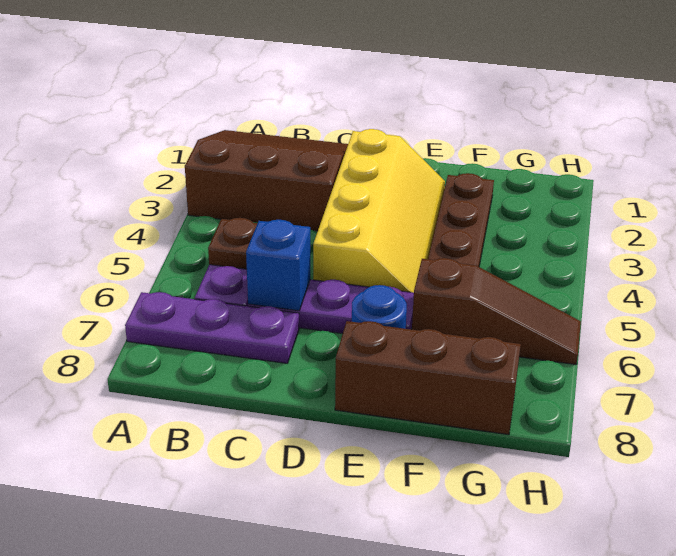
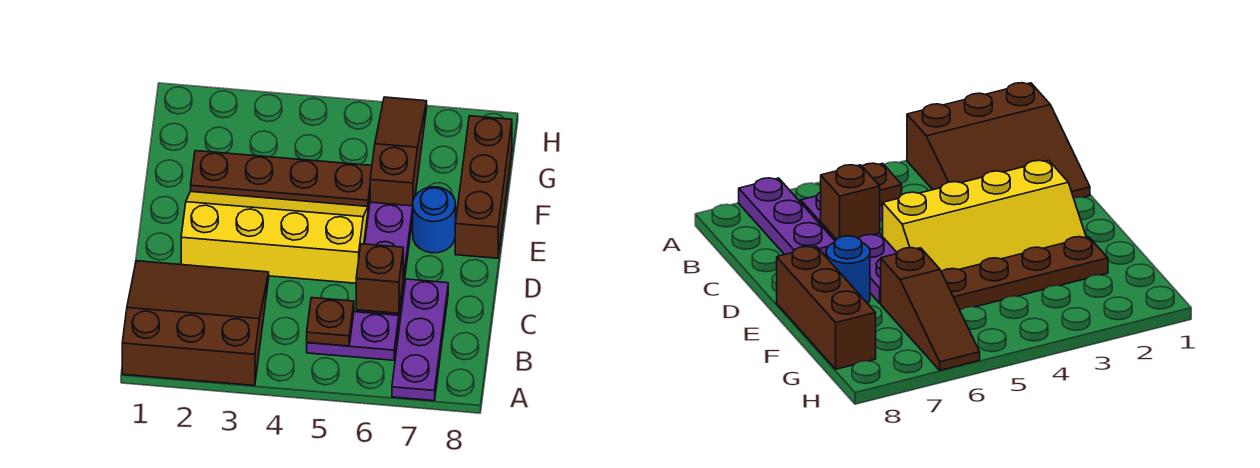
brown slope A1:C3 level 1 top 3 -> brown slope A1:C3 level 1 top A
blue brick C6 level 2 -> brown brick C6 level 2

